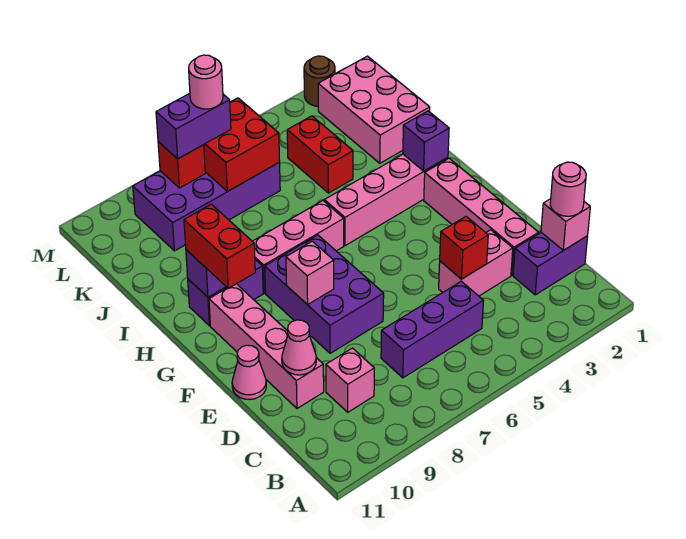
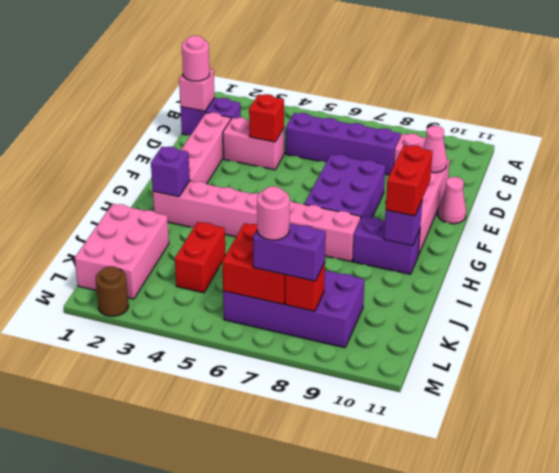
purple brick C5:C7 level 1 -> purple brick C5:C8 level 1
pink brick F8 level 2 -> none

